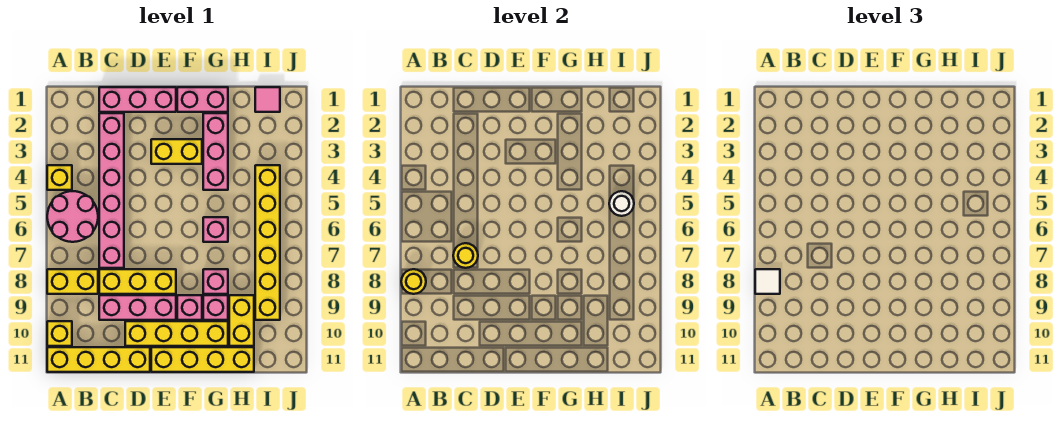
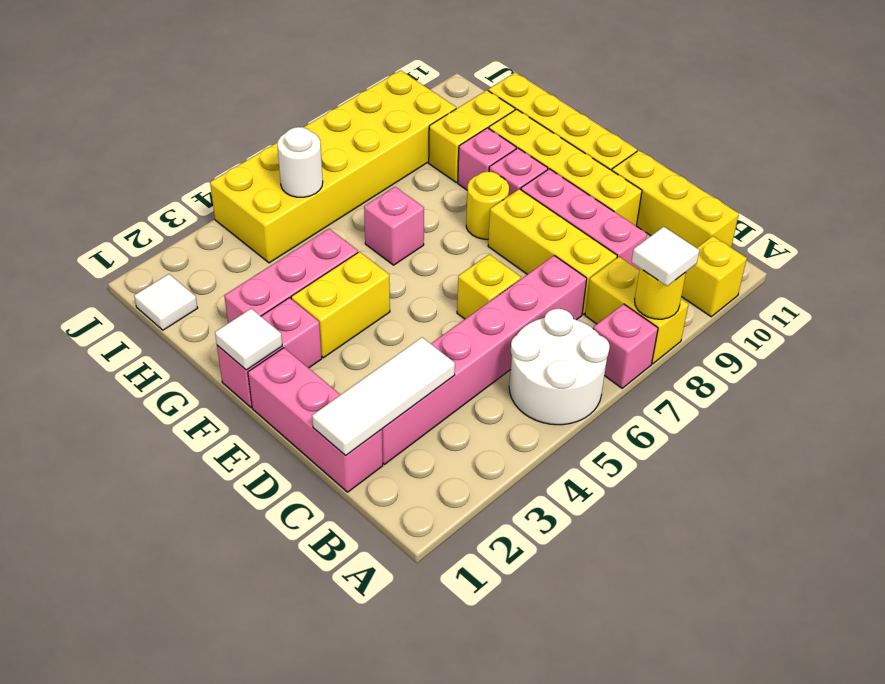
yellow brick A4 level 1 -> yellow brick D6 level 1
pink round brick A5:B6 level 1 -> white round brick A5:B6 level 1
yellow brick A11:D11 level 1 -> yellow brick B11:D11 level 1
none -> white tile C1:C3 level 2
yellow round brick C7 level 2 -> yellow round brick F8 level 1
yellow brick E3:F3 level 1 -> yellow brick F3:F4 level 1
pink brick F1:G1 level 1 -> pink brick F1:F2 level 1
none -> white tile F1 level 2
pink brick G8 level 1 -> pink brick A7 level 1
pink tile I1 level 1 -> white tile I1 level 1
yellow brick I4:I9 level 1 -> yellow brick I4:J9 level 1

